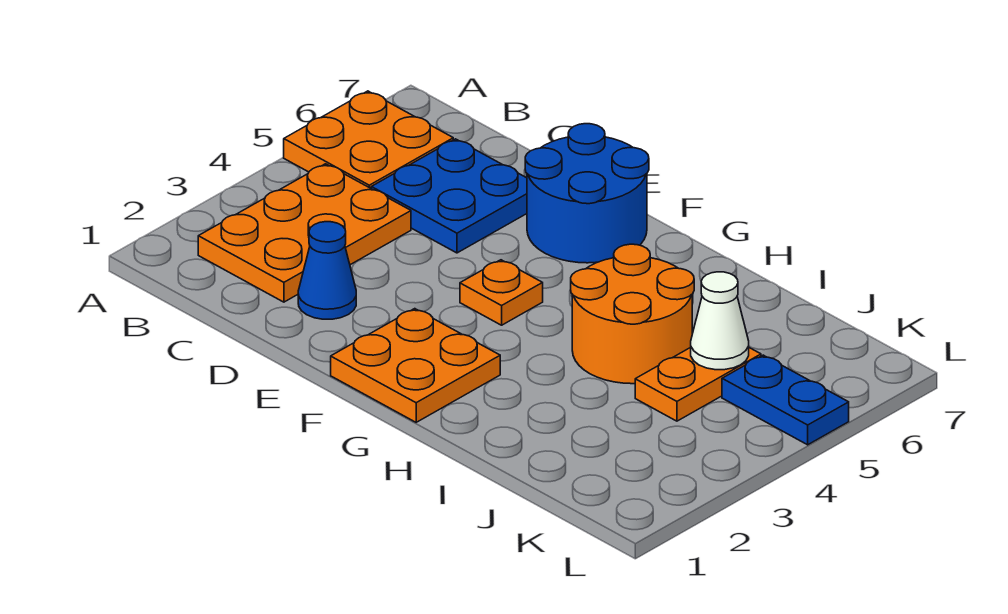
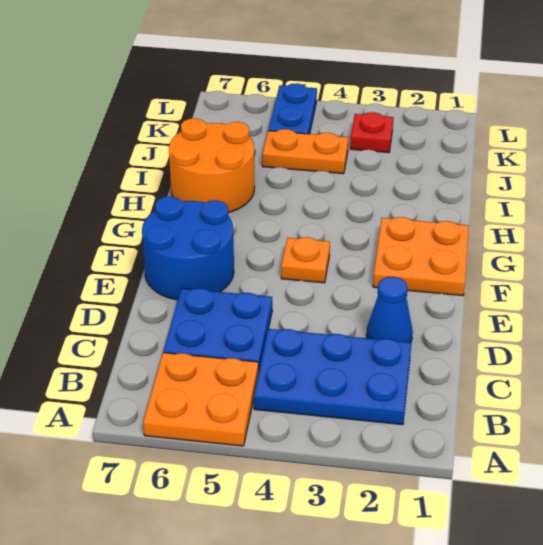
orange plate B2:C4 level 1 -> blue plate B2:C4 level 1
orange round brick H4:I5 level 1 -> orange round brick H6:I7 level 1
white cone J5 level 2 -> none
none -> red plate K3 level 1

